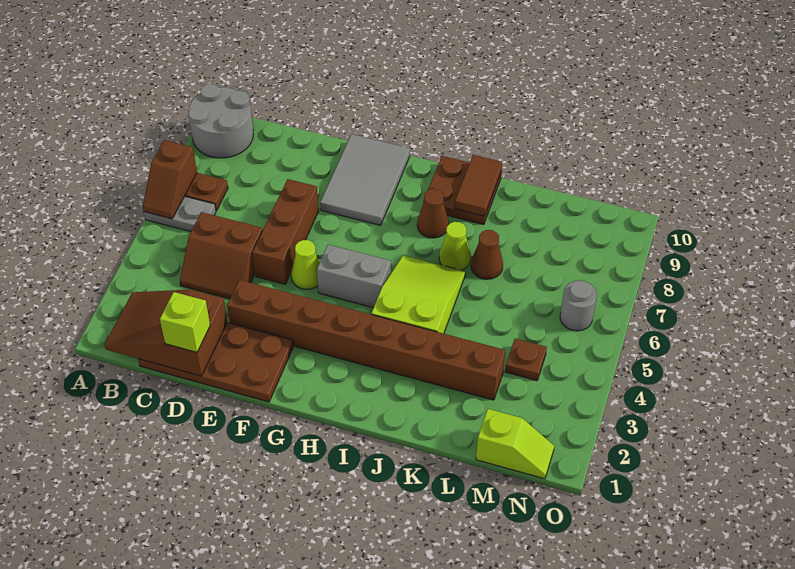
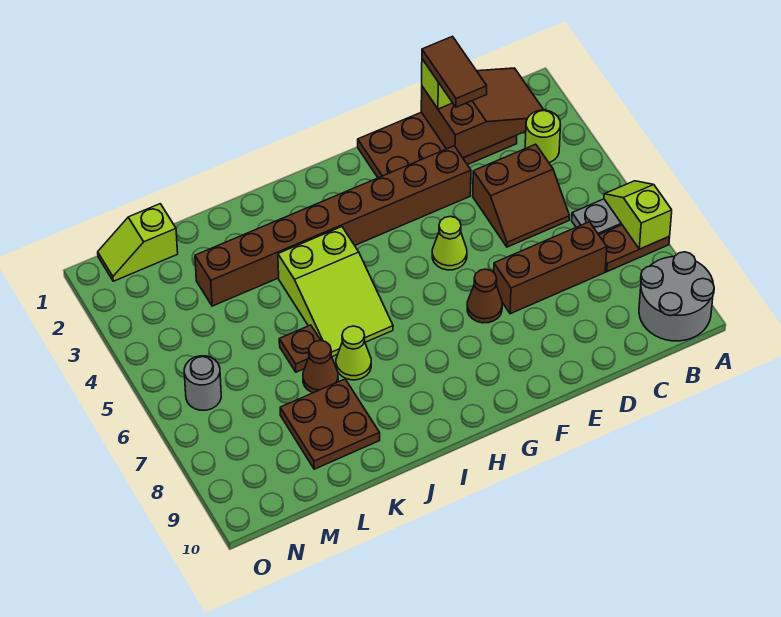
brown slope A6:A7 level 2 top 7 -> lime slope A6:A7 level 2 top 7
none -> lime round brick B3 level 1
brown slope C4:D5 level 1 top 5 -> brown slope C4:D5 level 1 top 4
brown brick E5:E7 level 1 -> brown brick C7:E7 level 1
grey tile F8:G10 level 1 -> none
grey brick G5:H5 level 1 -> none
brown cone I8 level 1 -> brown cone F7 level 1
brown plate I9:J10 level 1 -> brown plate K8:L9 level 1
brown tile J9:J10 level 2 -> brown tile D1:D2 level 4
brown plate M4 level 1 -> brown plate K6 level 1

